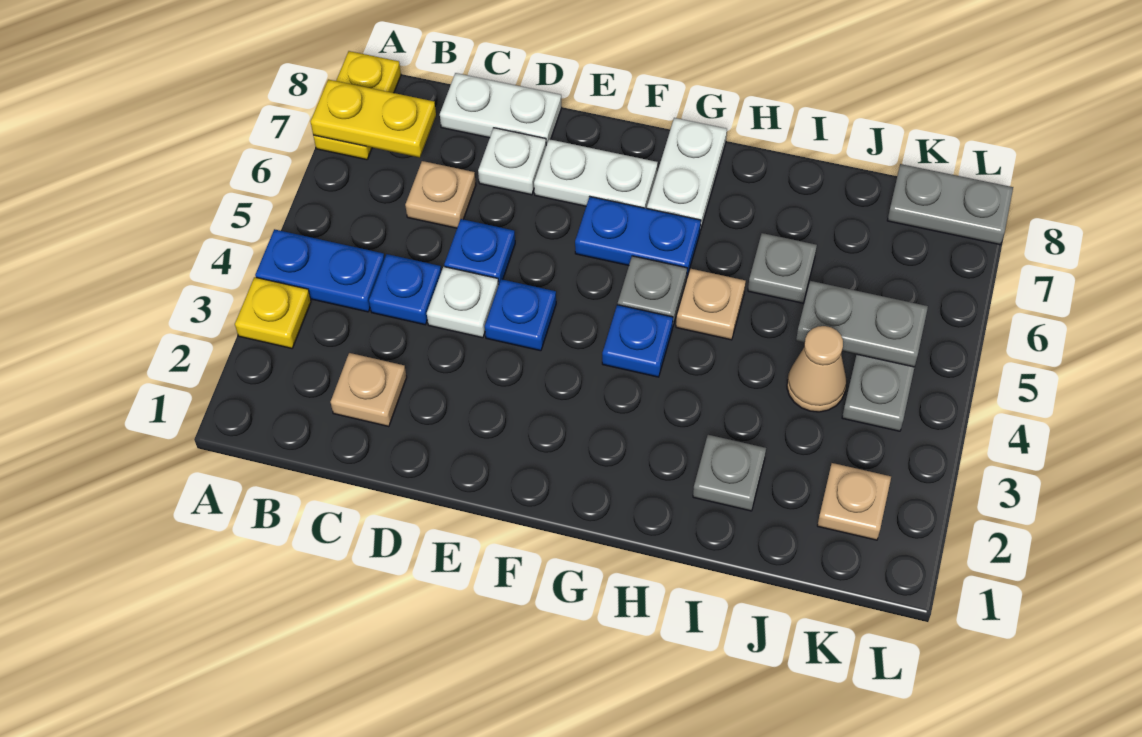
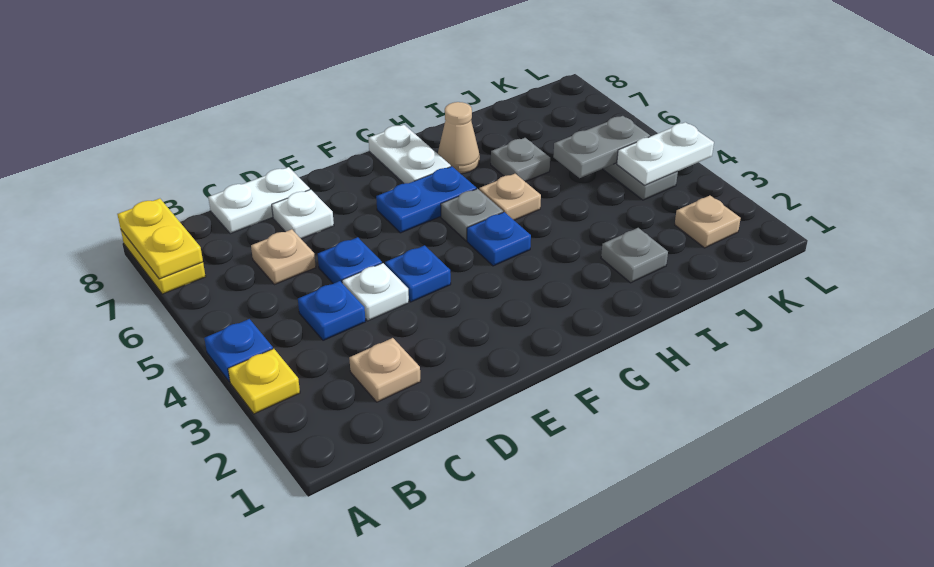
blue plate A4:B4 level 1 -> blue plate A4 level 1
yellow plate A7:B7 level 2 -> yellow plate A7:A8 level 2
white plate E7:F7 level 1 -> white plate K4:L4 level 2
tan cone J4 level 1 -> tan cone H7 level 1
grey plate K8:L8 level 1 -> none

